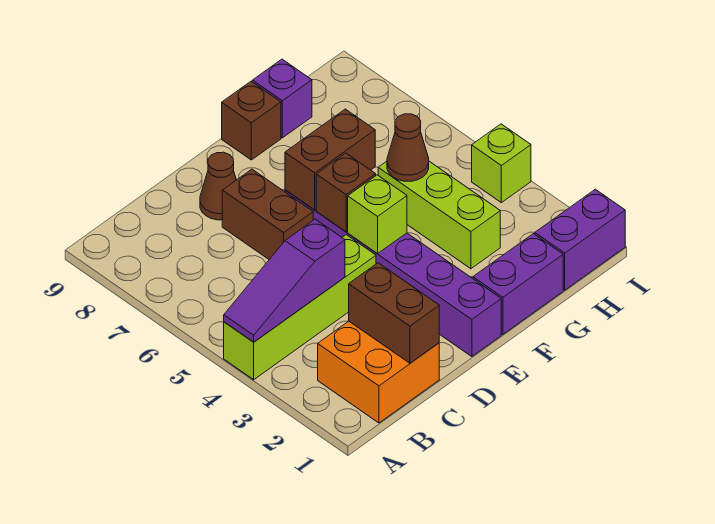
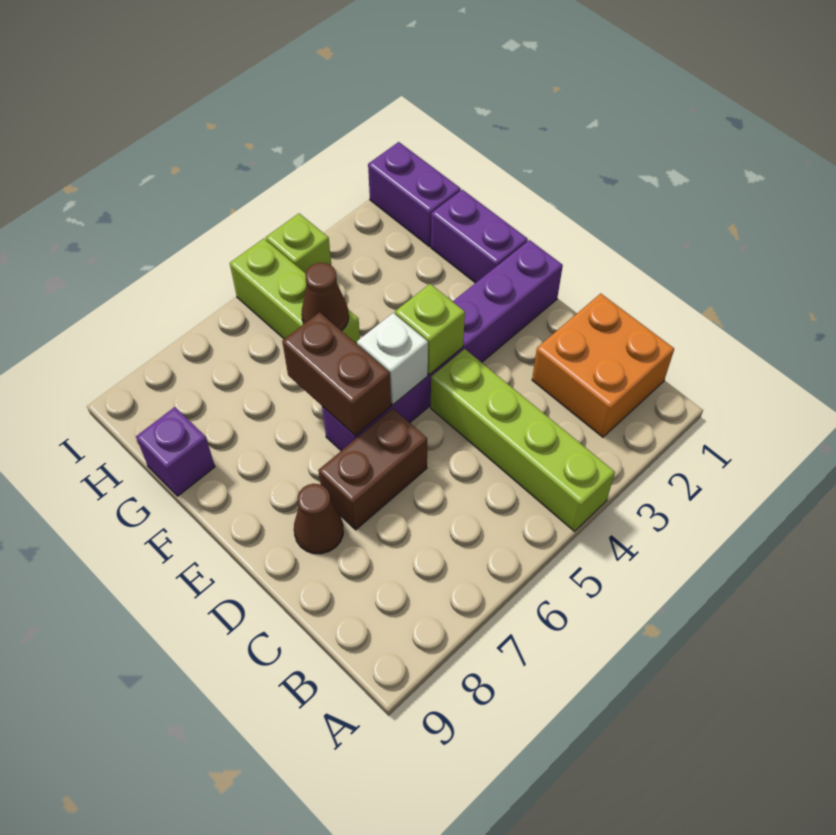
purple slope A4:C4 level 2 top C -> none
brown brick C1:C2 level 2 -> none
brown brick E5 level 2 -> white brick E5 level 2
brown brick F9 level 1 -> none
lime brick G3:G5 level 1 -> lime brick G5:I5 level 1

